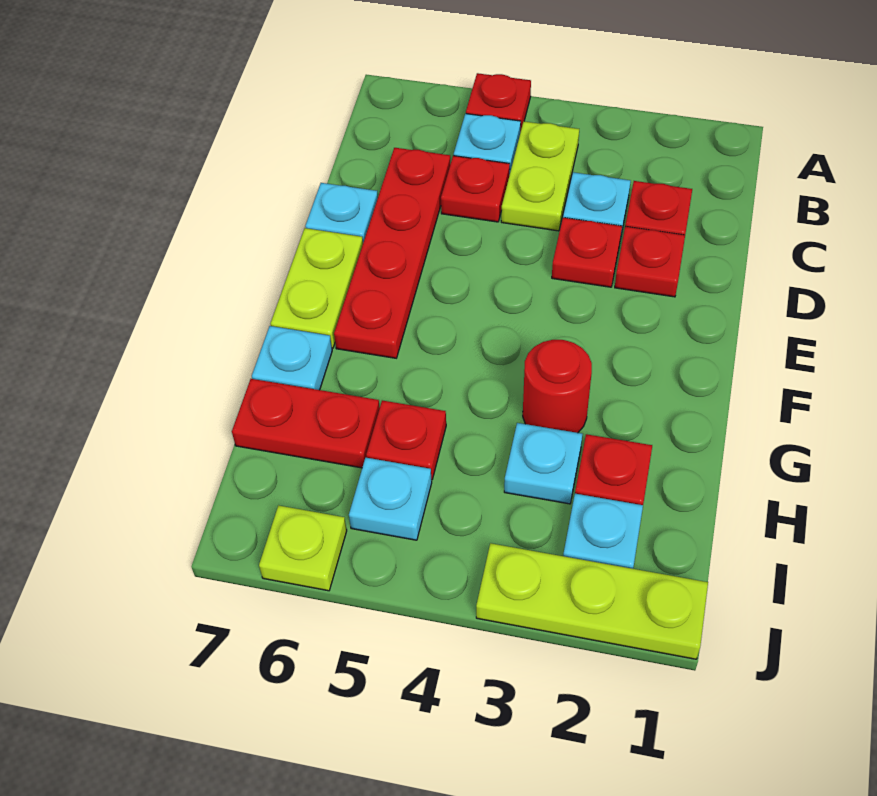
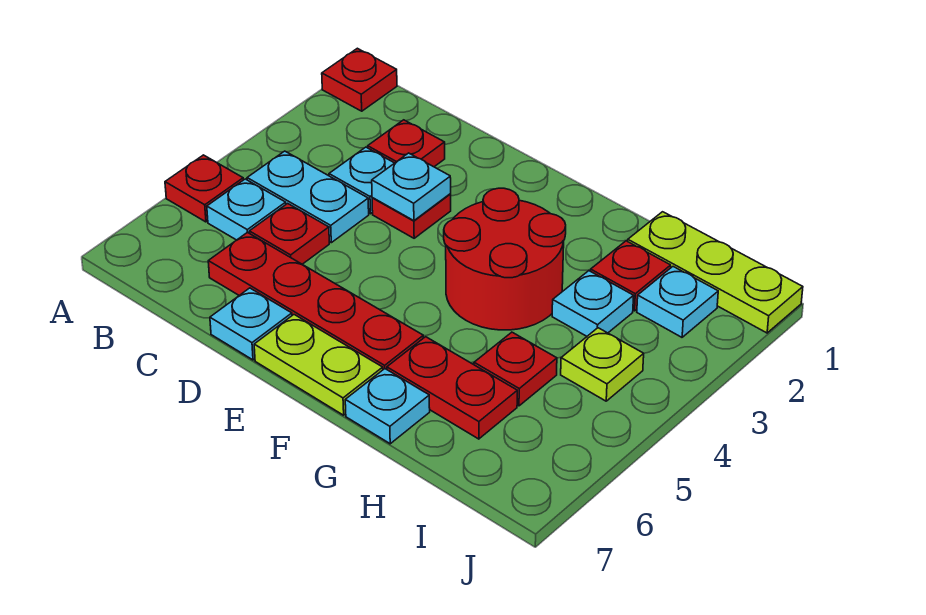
lime plate B4:C4 level 1 -> cyan plate B4:C4 level 1
red plate D2 level 1 -> red plate A1 level 1
red round brick G3 level 1 -> red round brick F3:G4 level 1
red plate H6:H7 level 1 -> red plate G6:H6 level 1
cyan plate I5 level 1 -> cyan plate D3 level 2
lime plate J1:J3 level 1 -> lime plate H1:J1 level 1
lime plate J6 level 1 -> lime plate I4 level 1

